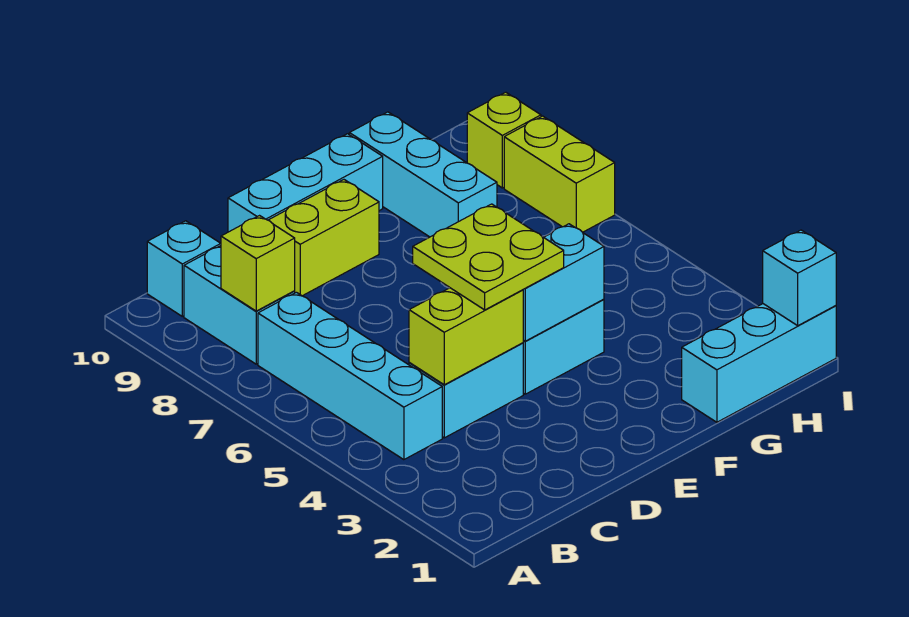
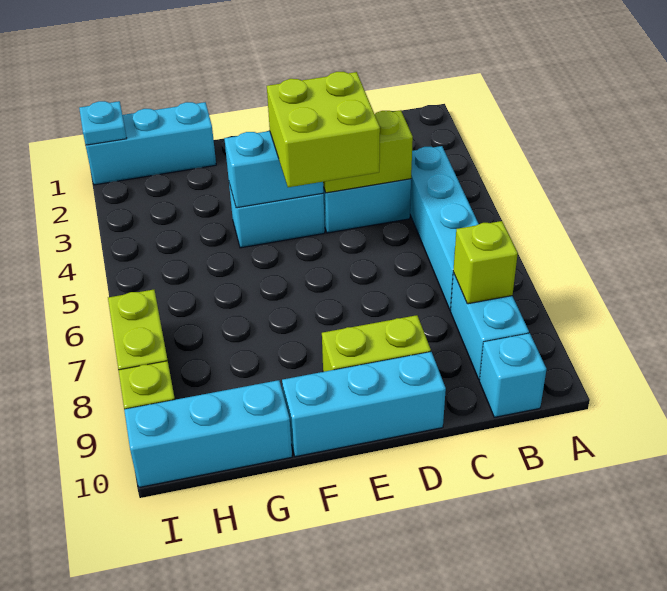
lime plate D4:E5 level 3 -> lime brick D4:E5 level 3
cyan brick G8:G10 level 1 -> cyan brick G10:I10 level 1
cyan brick I1 level 2 -> cyan plate I1 level 2

